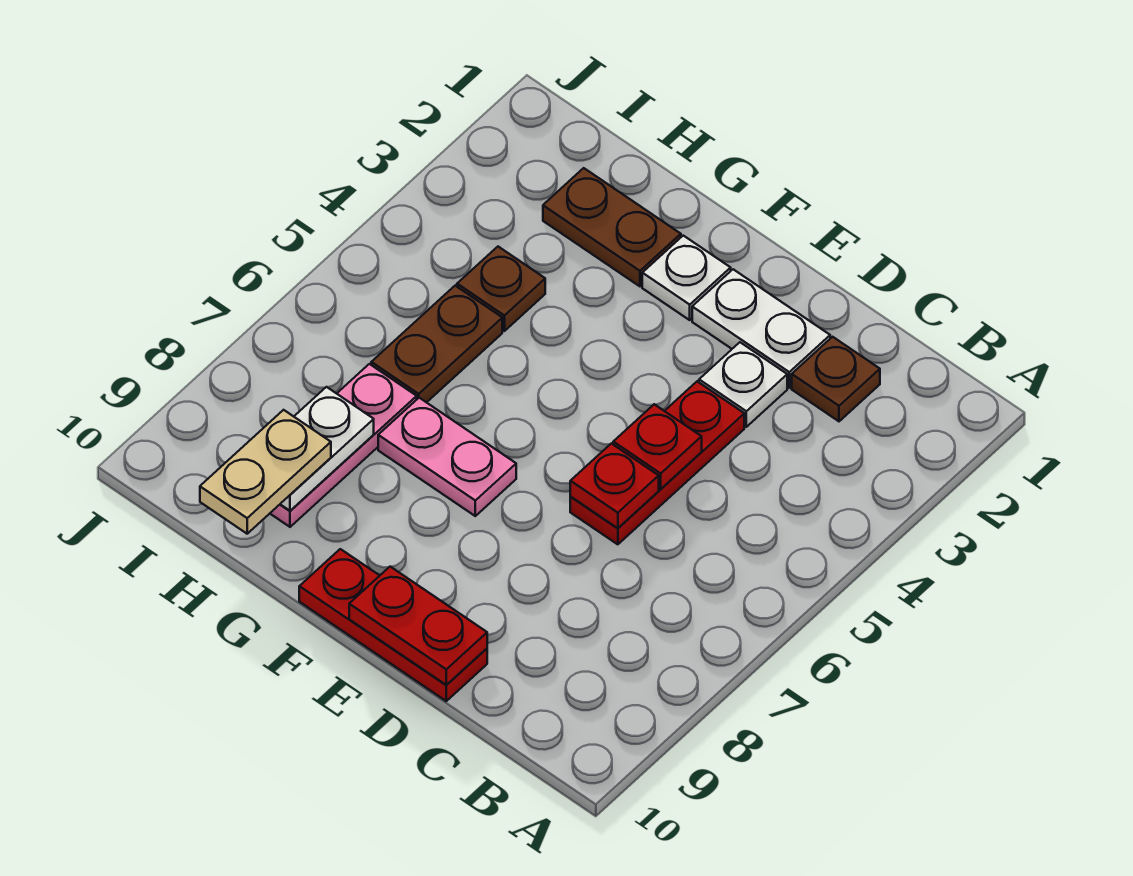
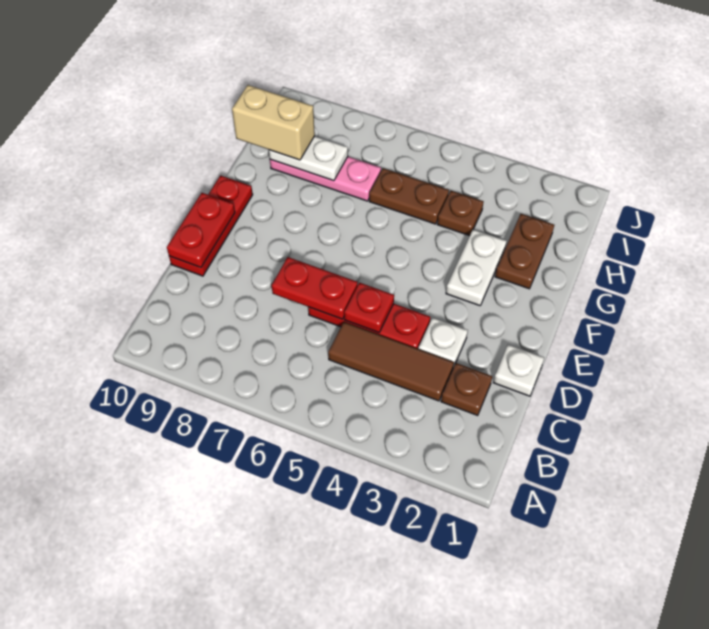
none -> brown tile C3:C5 level 1
white plate D2:E2 level 1 -> white plate F3:G3 level 1
red plate D6 level 2 -> red plate D6:D7 level 2
white plate F2 level 1 -> white plate D1 level 1
pink plate F7:G7 level 1 -> none
tan plate H9:H10 level 3 -> tan brick H9:H10 level 3

